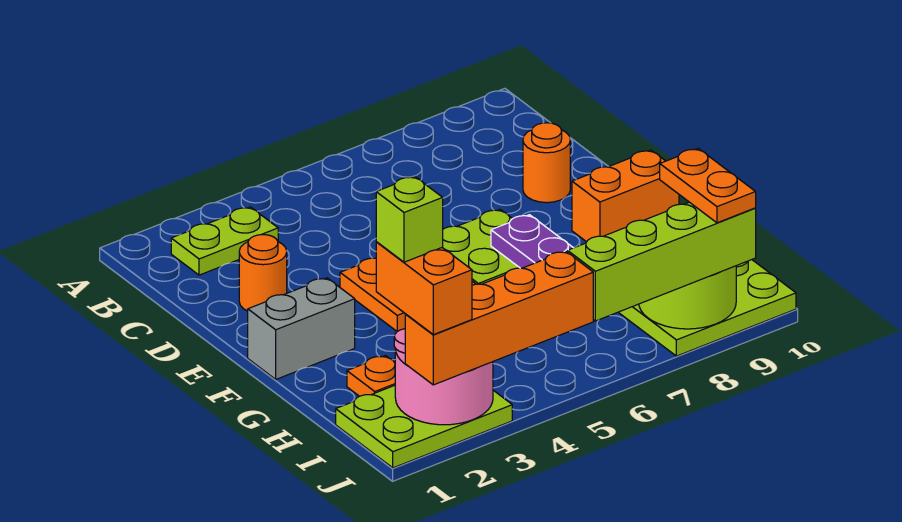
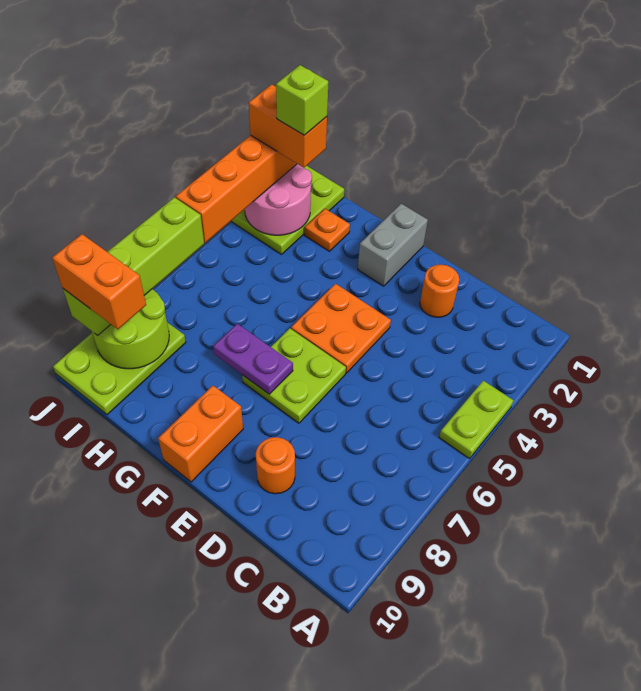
lime plate B2:B3 level 1 -> lime plate A4:A5 level 1
orange plate I9:J9 level 4 -> orange brick I9:J9 level 4

